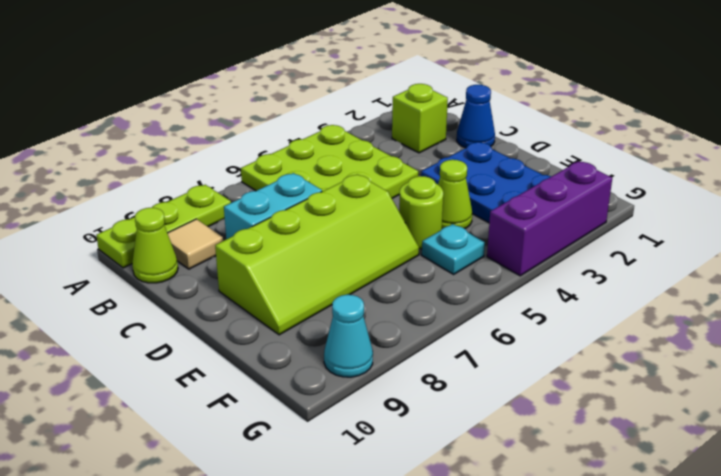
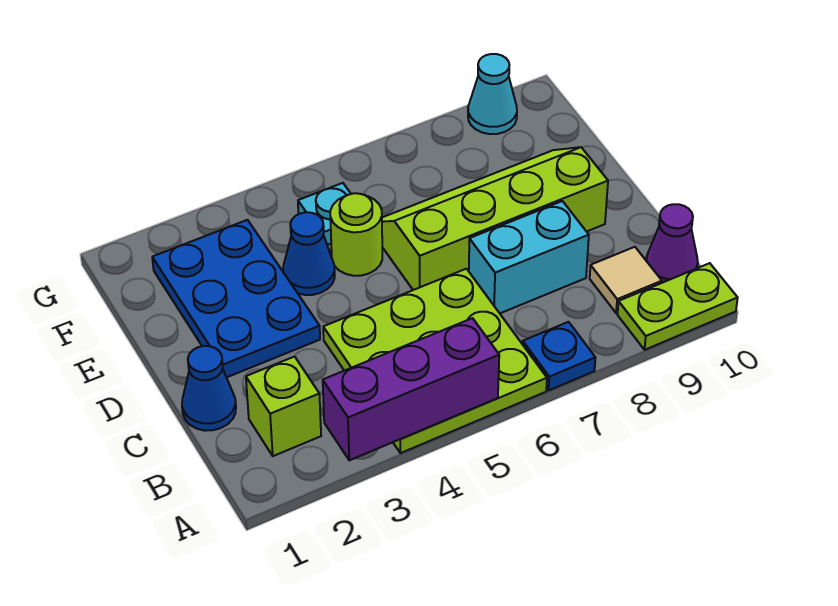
none -> blue plate A7 level 1
lime plate A8:A10 level 1 -> lime plate A9:A10 level 1
lime cone B10 level 1 -> purple cone B10 level 1
lime cone E4 level 1 -> blue cone E4 level 1
purple brick G2:G4 level 1 -> purple brick A3:A5 level 2

